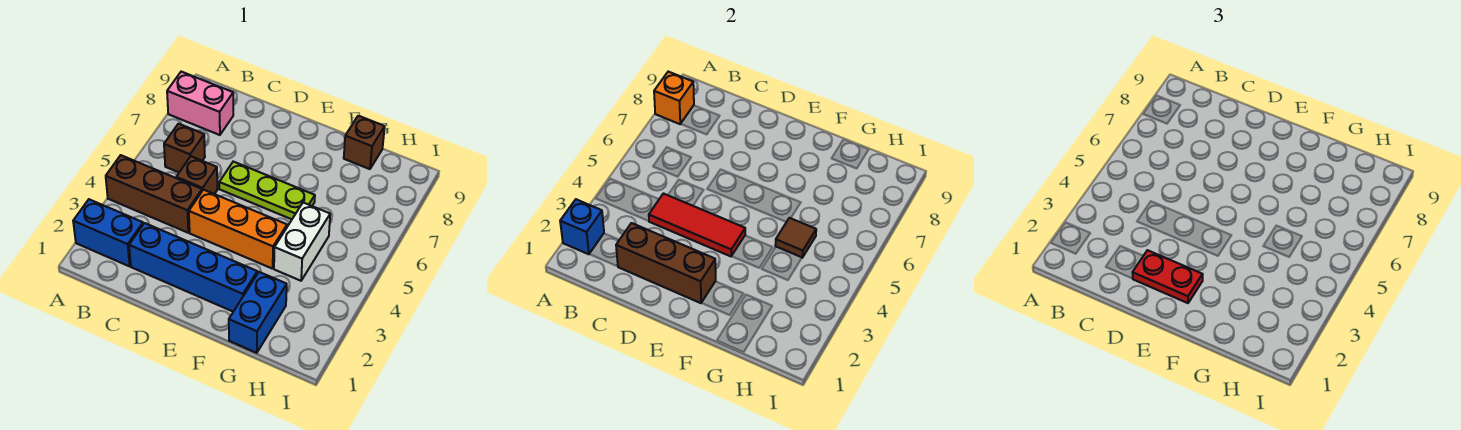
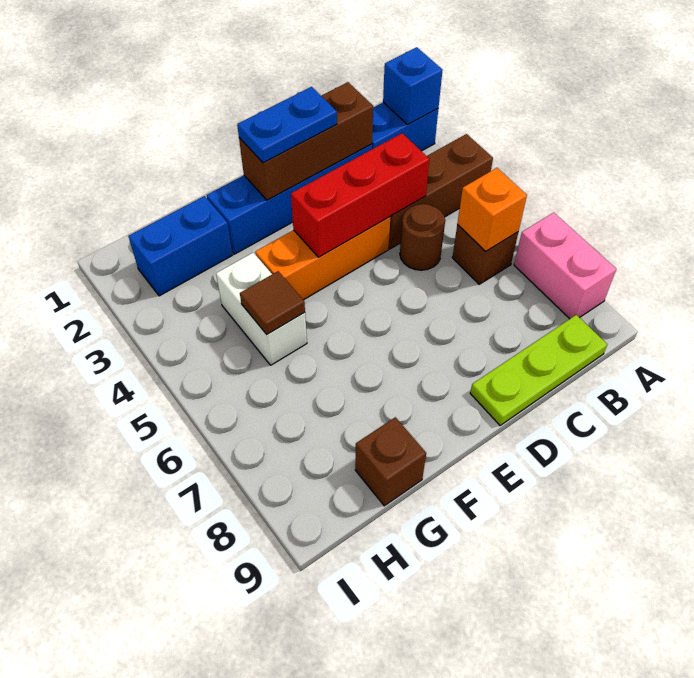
pink brick A8:B8 level 1 -> pink brick A7:A8 level 1
orange brick A8 level 2 -> orange brick B6 level 2
red tile C4:E4 level 2 -> red brick C4:E4 level 2
brown brick C5 level 1 -> brown round brick C5 level 1
red plate D2:E2 level 3 -> blue plate D2:E2 level 3
lime plate D6:F6 level 1 -> lime plate B9:D9 level 1
blue brick G1:G2 level 1 -> blue brick G2:H2 level 1

